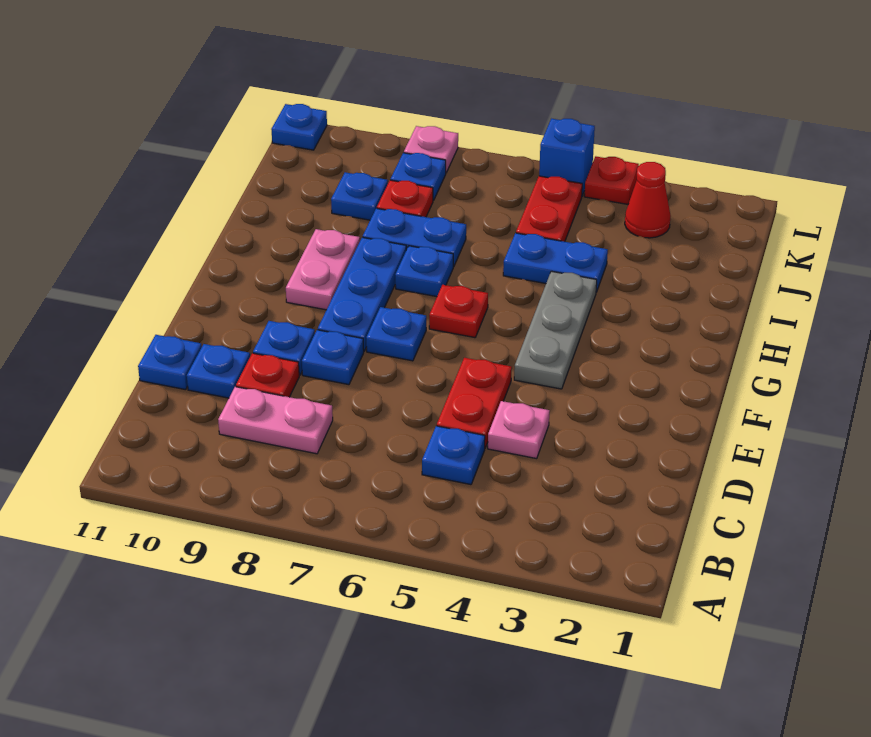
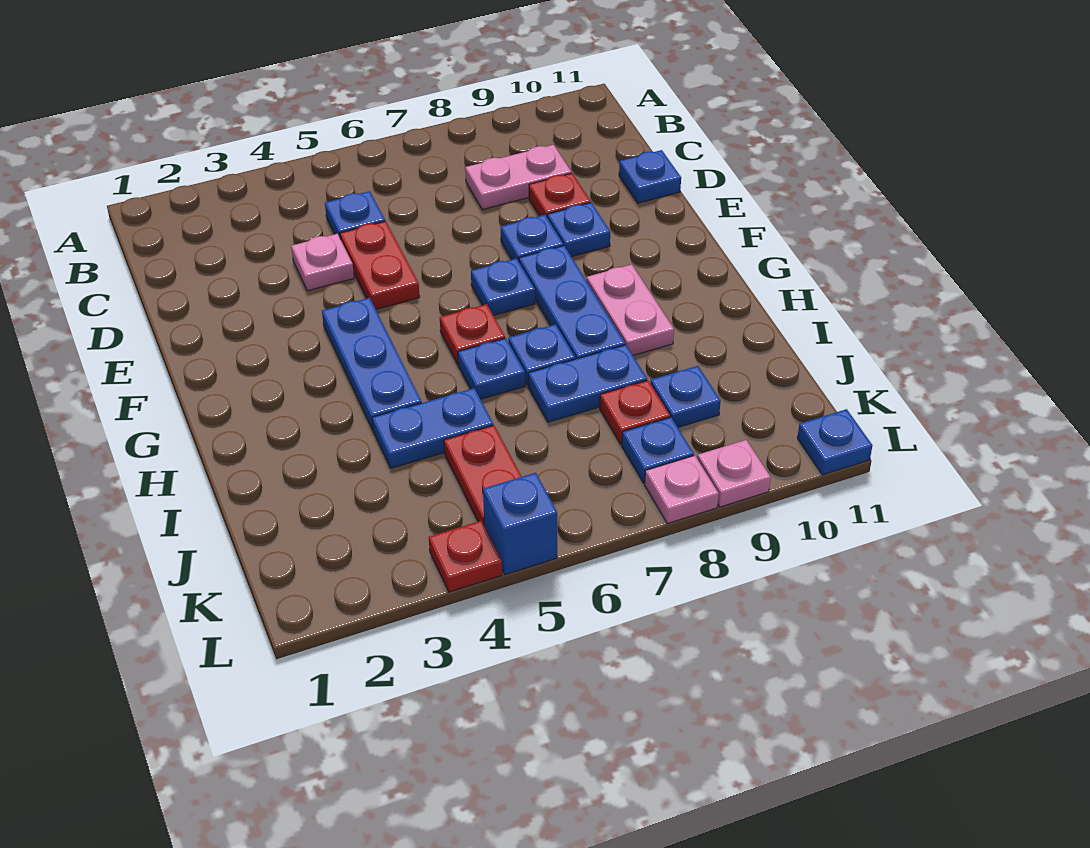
blue plate D10 level 1 -> blue plate H6 level 1
grey plate F4:H4 level 1 -> blue plate F4:H4 level 1
red cone K3 level 1 -> none
none -> pink plate L9 level 1

